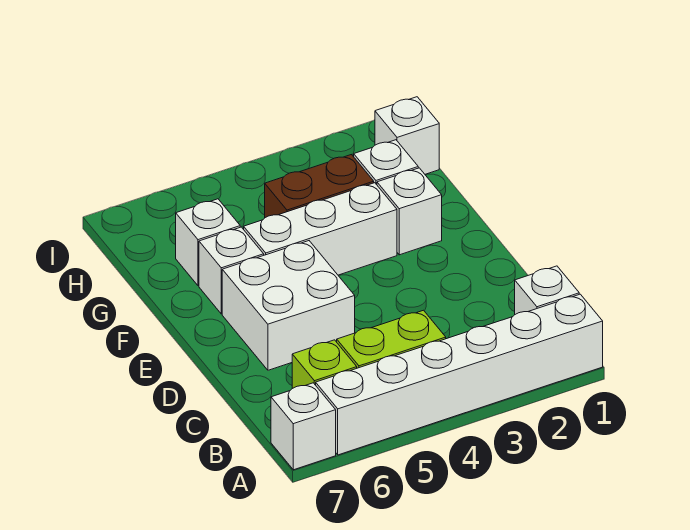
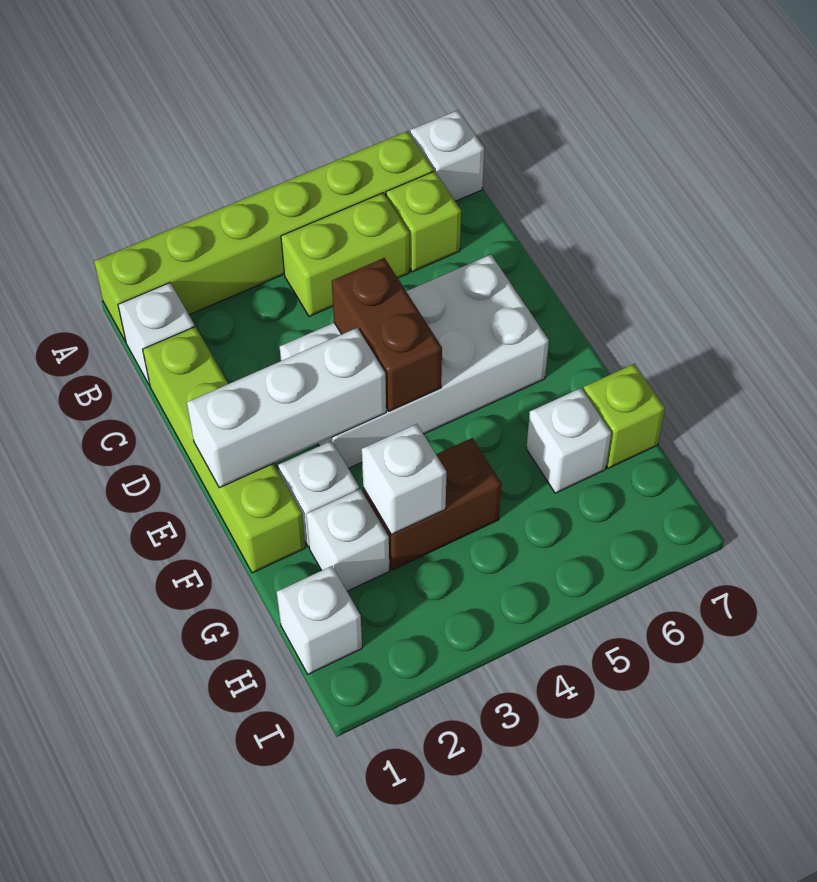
white brick A1:A6 level 1 -> lime brick A1:A6 level 1
none -> lime brick C1:F1 level 1
none -> brown brick D4:E4 level 2
white brick D5:E6 level 1 -> white brick D3:E6 level 1
white brick F3:F5 level 1 -> white brick E1:E3 level 2
white brick F6 level 1 -> white brick G3 level 2
none -> lime brick G7 level 1

